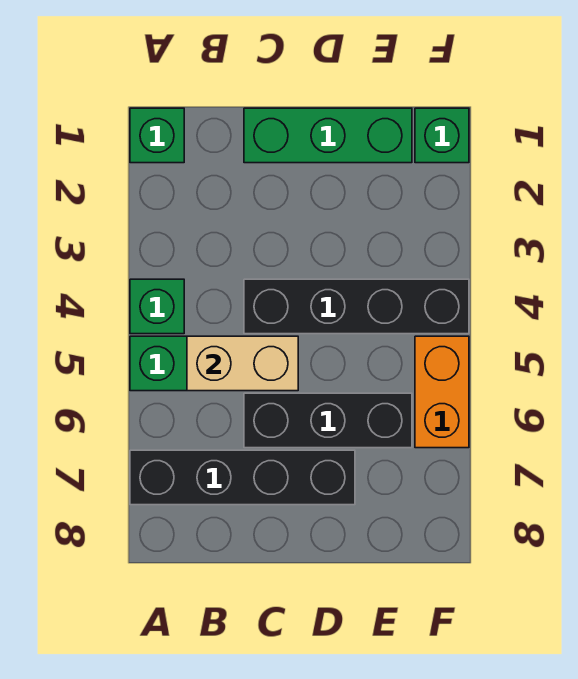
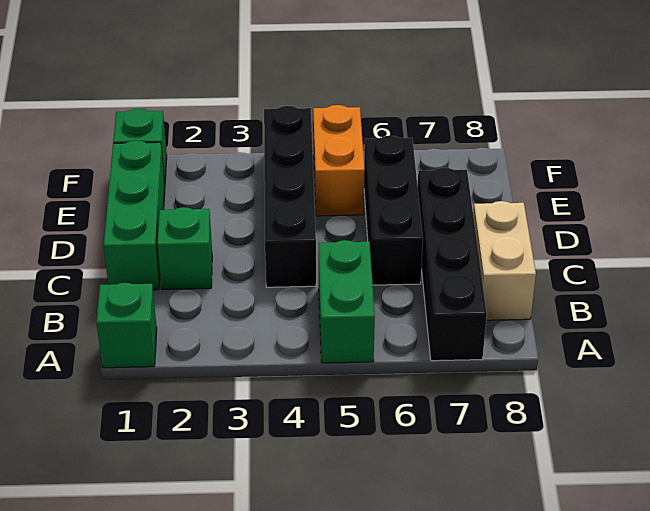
green brick A4 level 1 -> green brick C2 level 1
tan brick B5:C5 level 2 -> tan brick B8:C8 level 1
orange brick F5:F6 level 1 -> orange brick E5:F5 level 1

